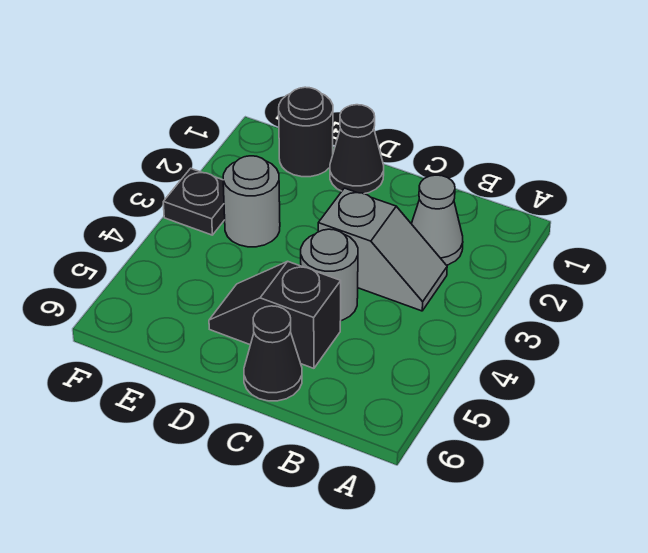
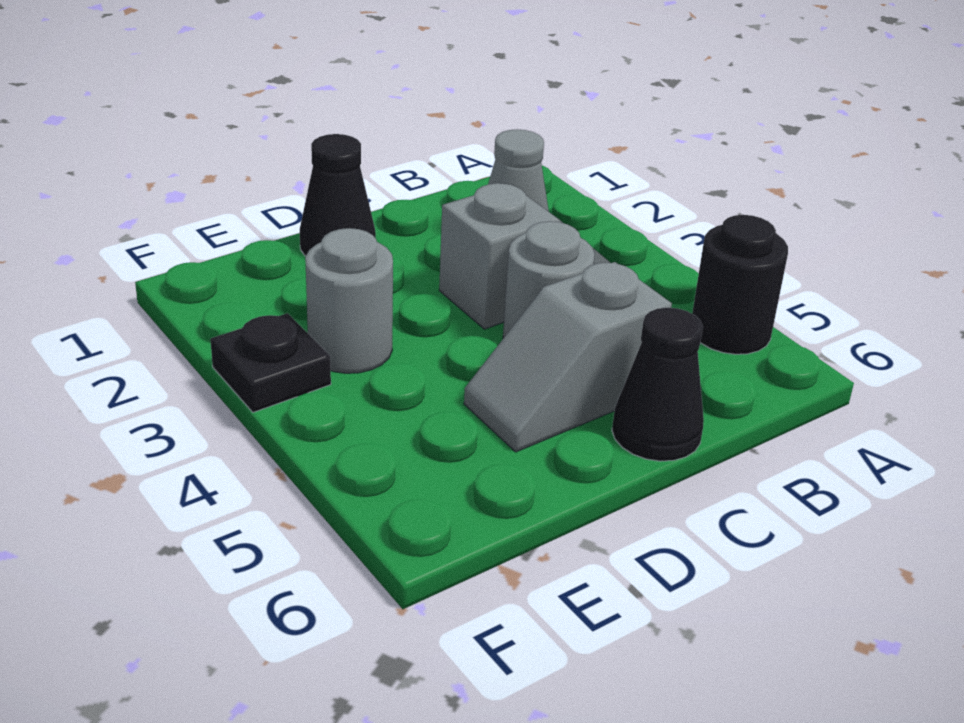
black slope C5:D5 level 1 top C -> grey slope C5:D5 level 1 top C
black round brick E1 level 1 -> black round brick A5 level 1

